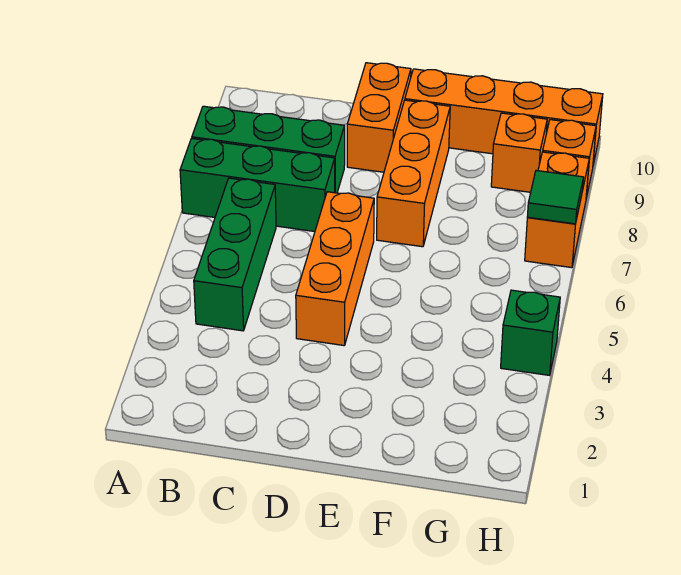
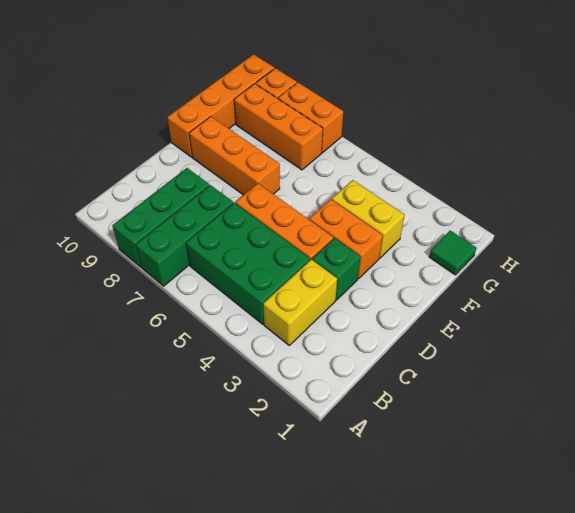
none -> yellow brick B3:C3 level 1
green brick B4:B6 level 1 -> green brick B4:C6 level 1
orange brick D9:D10 level 1 -> orange brick E3:E4 level 1
none -> yellow brick F3:F4 level 1
orange brick G9 level 1 -> orange brick G7:G9 level 1
green brick H4 level 1 -> green brick D3 level 1
green tile H7 level 2 -> green tile G1 level 1

